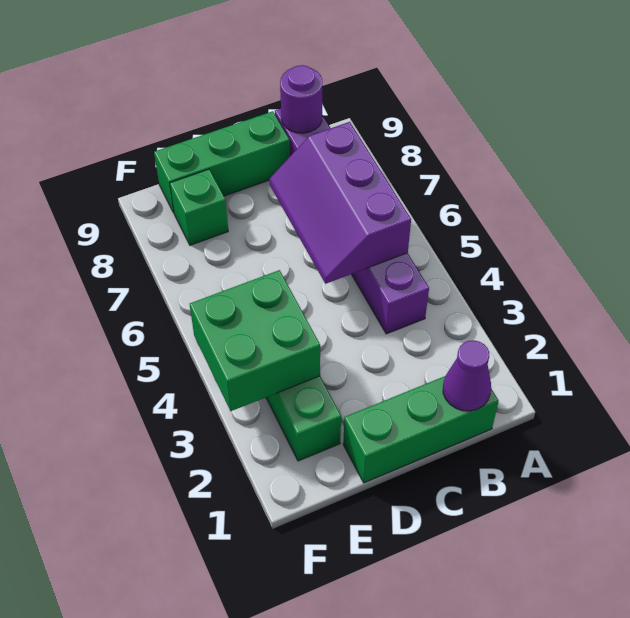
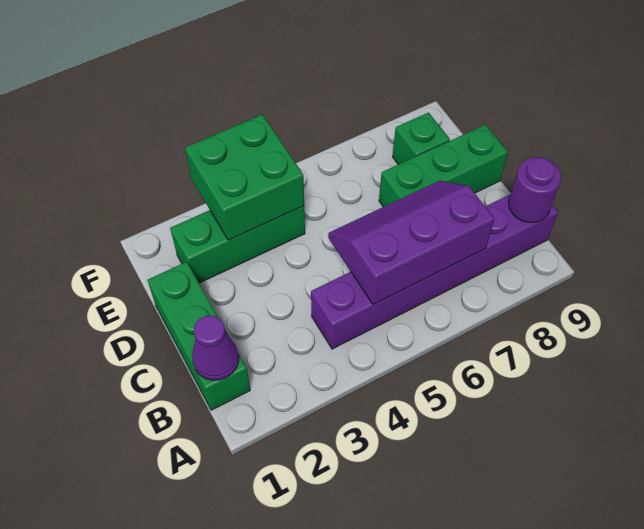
green brick C9:E9 level 1 -> green brick D7:D9 level 1

